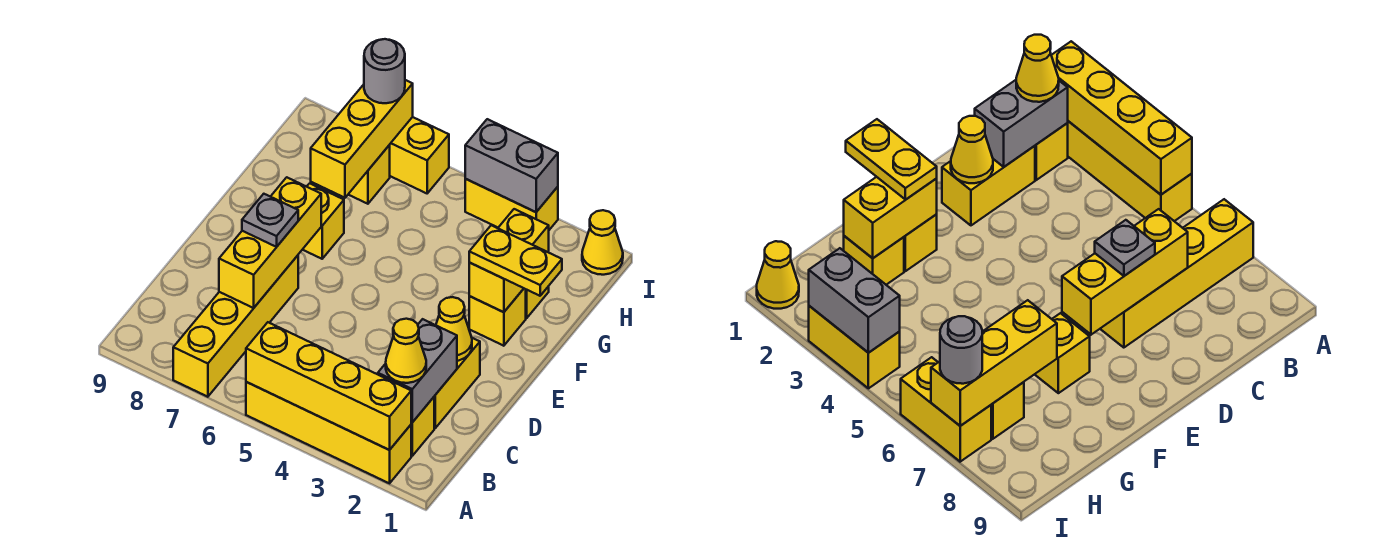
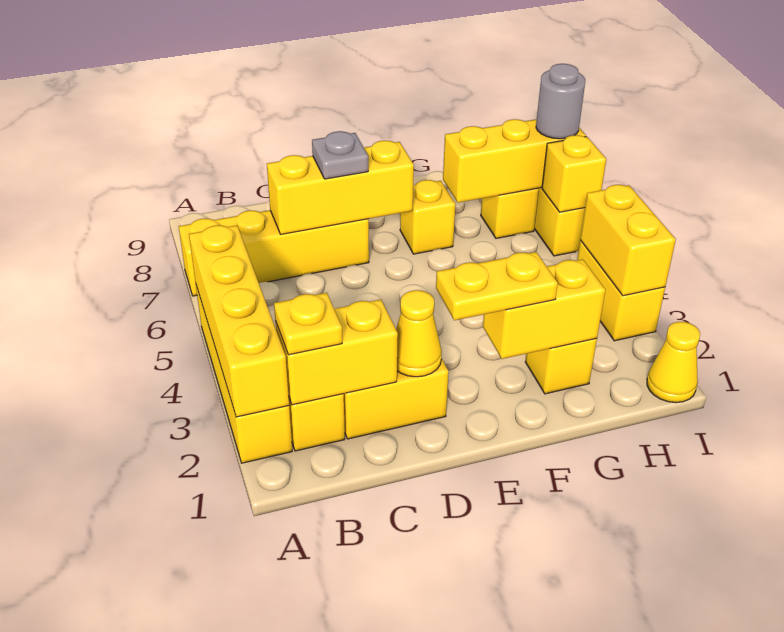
grey brick B2:C2 level 2 -> yellow brick B2:C2 level 2
yellow cone B2 level 3 -> yellow plate B2 level 3
yellow plate F1:F2 level 3 -> yellow plate E2:F2 level 3
yellow brick F2 level 1 -> yellow brick I6 level 2
grey brick I3:I4 level 2 -> yellow brick I3:I4 level 2

